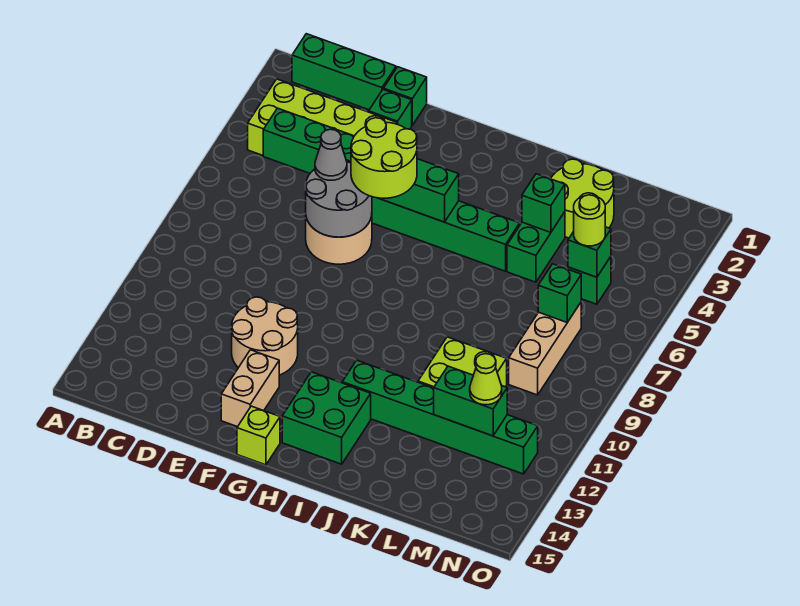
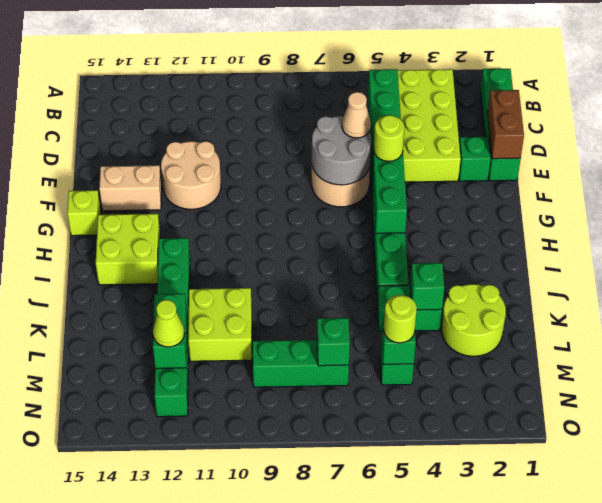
none -> brown brick D1:E1 level 2
grey cone E6 level 3 -> tan cone E6 level 3
lime round brick F5:G6 level 3 -> lime round brick F5 level 3
green brick H13:I14 level 1 -> lime brick H13:I14 level 1
tan brick M7:M9 level 1 -> green brick M7:M9 level 1

